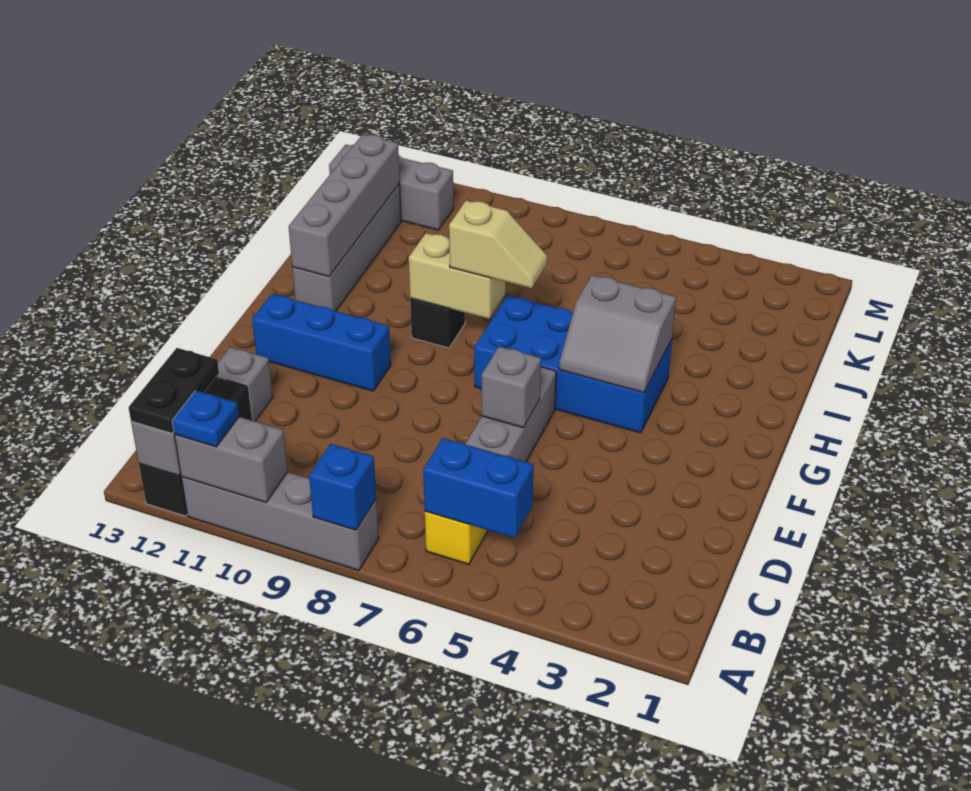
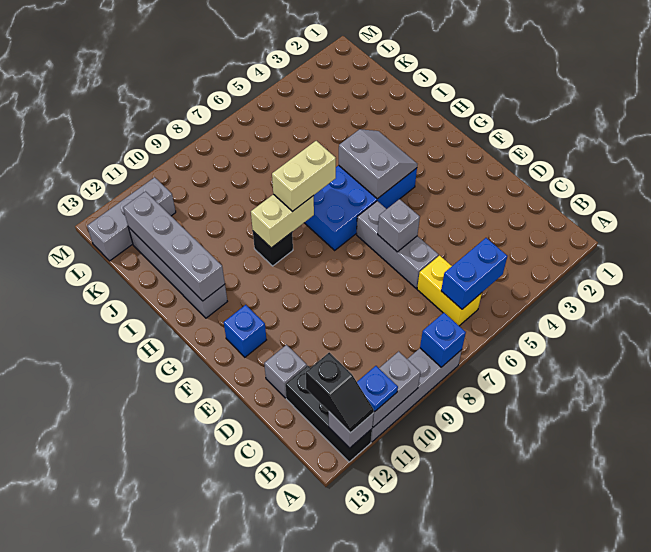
black plate A12:B12 level 3 -> black slope A12:B12 level 3 top B
blue brick F10:F12 level 1 -> blue brick F12 level 1
grey slope G4:H5 level 2 top H -> grey slope G4:H5 level 2 top 5
tan slope H7:H8 level 3 top 8 -> tan brick H7:H8 level 3

